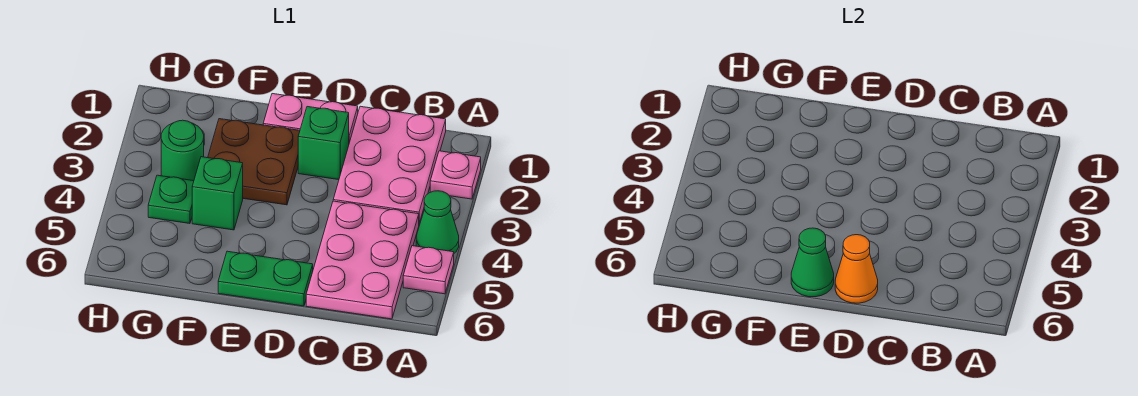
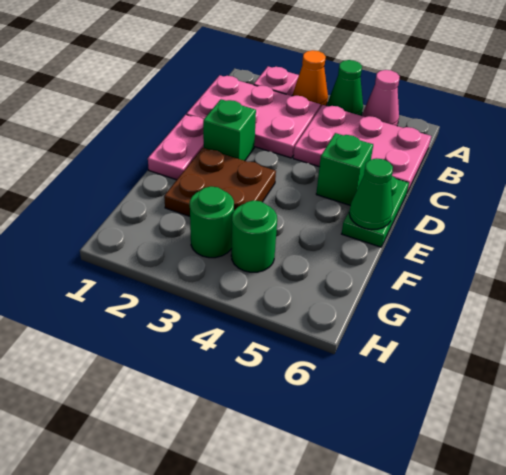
pink plate A5 level 1 -> pink cone A5 level 1
orange cone D6 level 2 -> orange cone A3 level 1
green brick F4 level 1 -> green brick D5 level 1
green plate G4 level 1 -> green round brick G4 level 1

